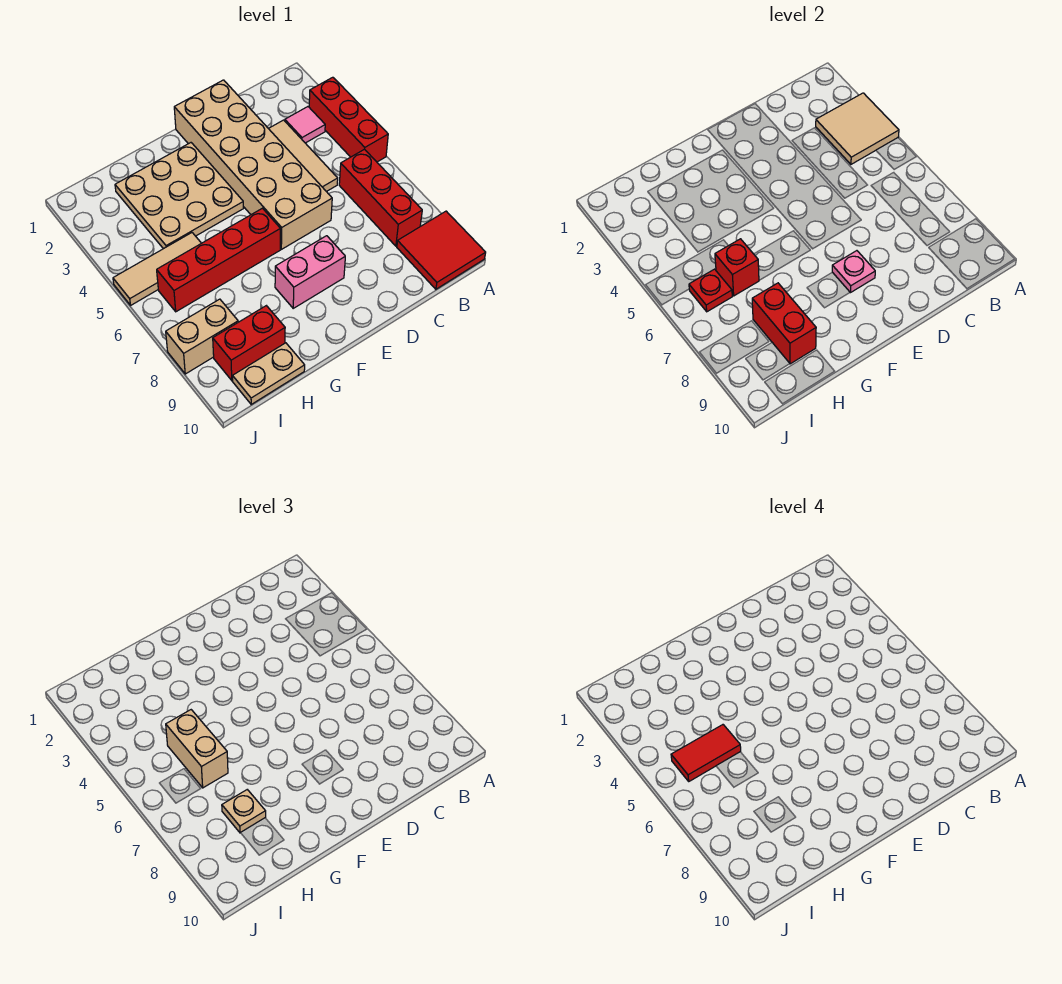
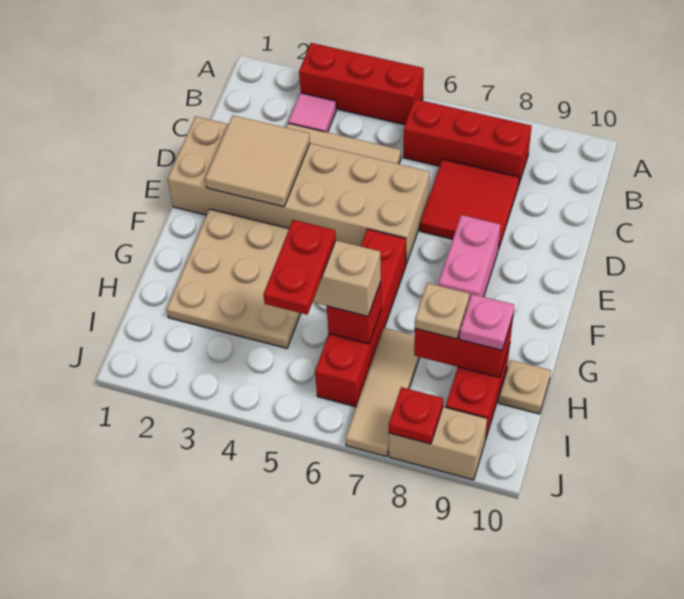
tan tile A3:B4 level 2 -> tan tile D2:E3 level 2
red tile A9:B10 level 1 -> red tile C7:D8 level 1
pink plate E8 level 2 -> pink plate H9 level 3
tan tile H5:J5 level 1 -> tan tile H7:J7 level 1
red tile H5:I5 level 4 -> red plate H5:I5 level 4
tan plate H10:I10 level 1 -> tan plate H10 level 1
red plate I6 level 2 -> red plate J8 level 2
tan brick I8:J8 level 1 -> tan brick J8:J9 level 1

